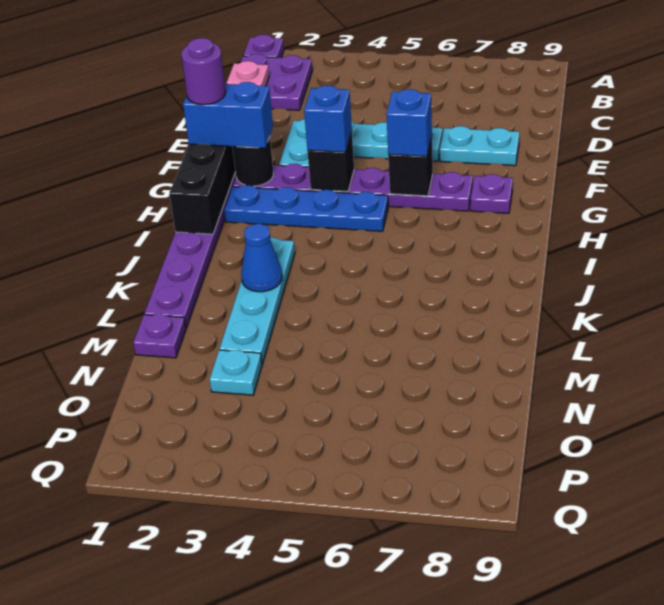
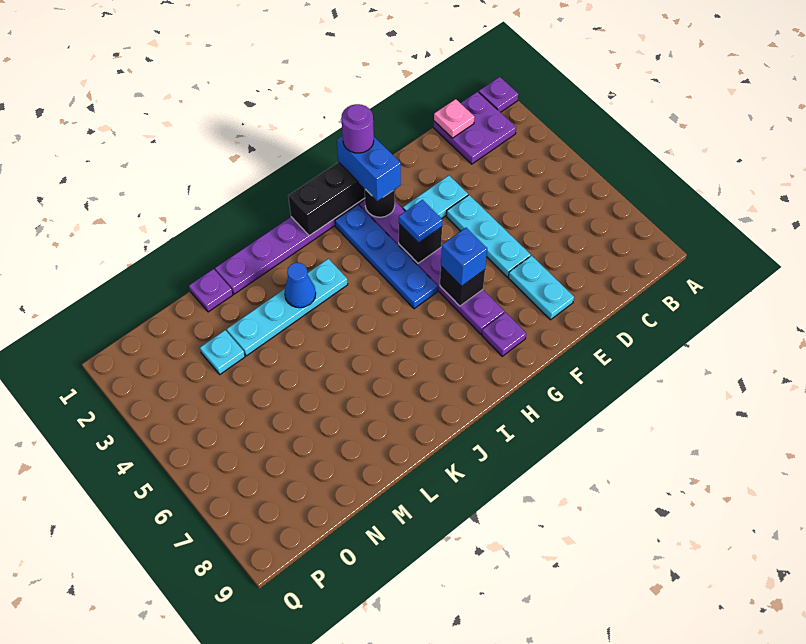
blue brick G4 level 3 -> blue plate G4 level 3

